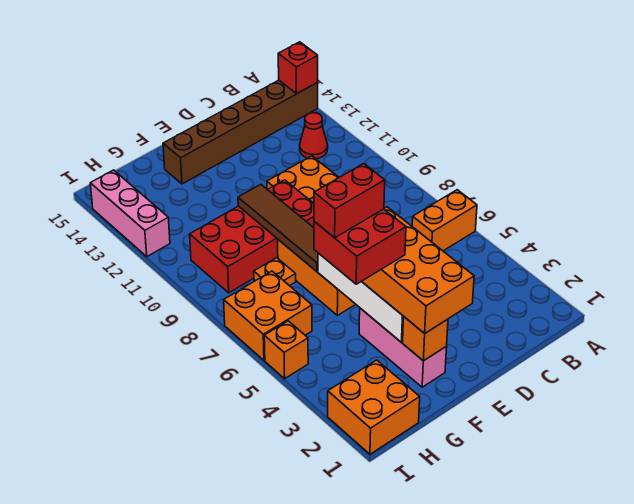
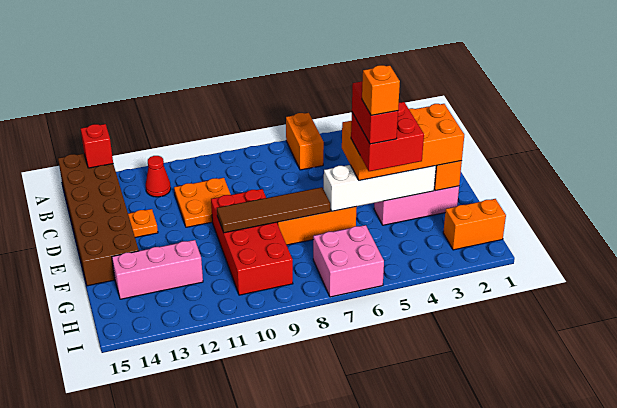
brown brick A14:F14 level 1 -> brown brick A14:F15 level 1
orange plate G8 level 1 -> orange plate D13 level 1
orange brick H1:I2 level 1 -> orange brick H1:H2 level 1
orange brick H6:I7 level 1 -> pink brick H6:I7 level 1
orange brick I5 level 1 -> orange brick G5 level 6
pink brick I12:I14 level 1 -> pink brick G12:G14 level 1

